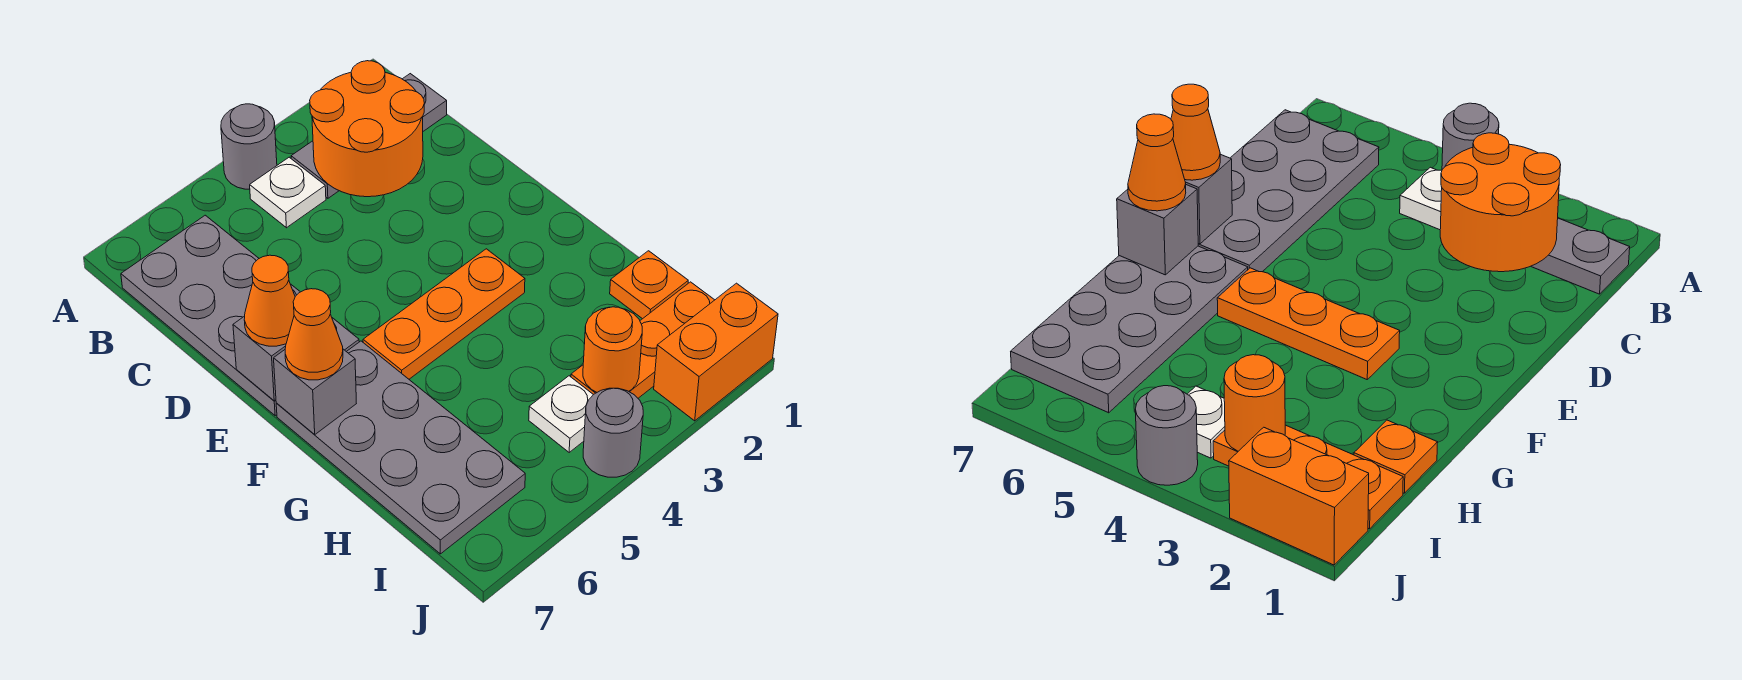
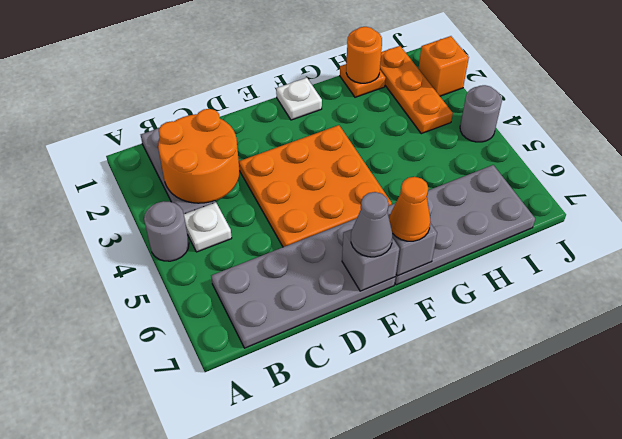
orange cone E7 level 3 -> grey cone E7 level 3
orange plate F3:F5 level 1 -> orange plate D3:F5 level 1
orange round brick I3 level 2 -> orange round brick H1 level 2
white plate I4 level 1 -> white plate F1 level 1
orange brick J1:J2 level 1 -> orange brick J2 level 1

